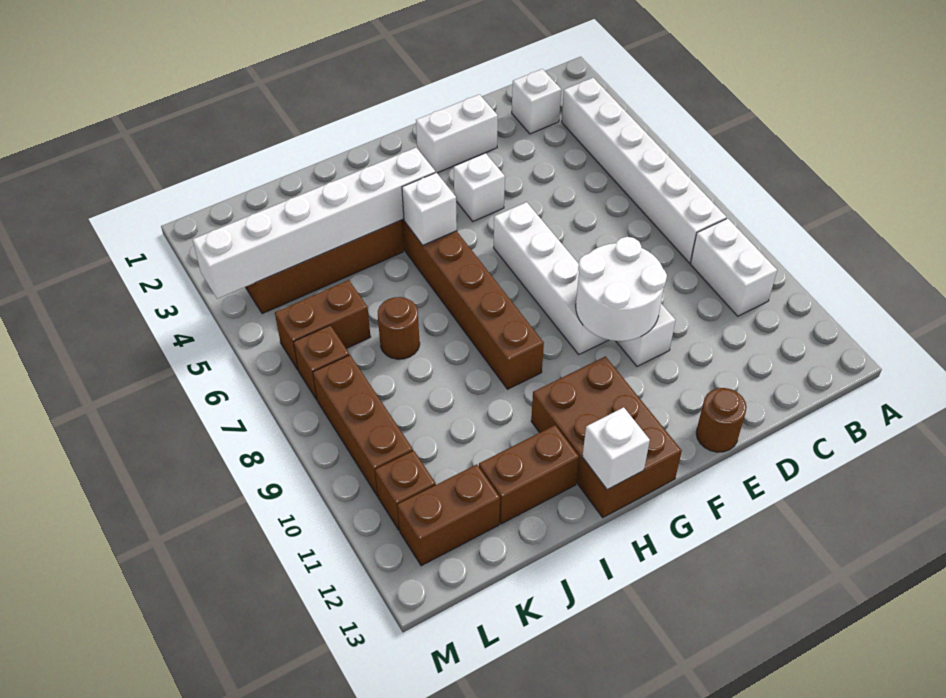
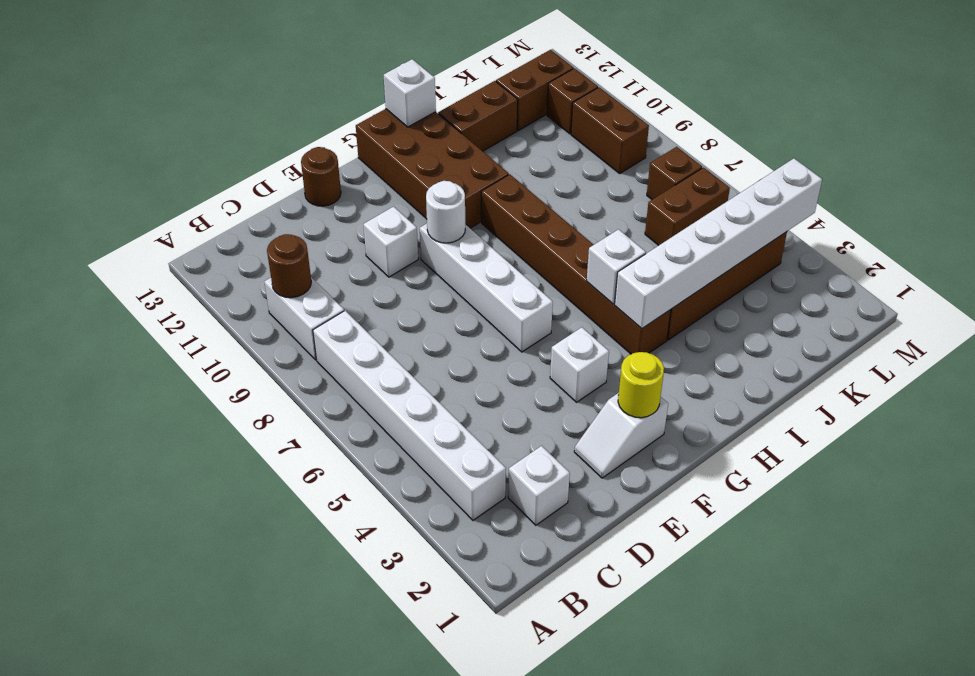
white brick E2:F2 level 1 -> white slope E2:F2 level 1 top F
white round brick E9:F10 level 2 -> white round brick F9 level 2
none -> yellow round brick F2 level 2
brown brick G11:H13 level 1 -> brown brick G10:H13 level 1
brown round brick J7 level 1 -> brown round brick B10 level 2
brown brick L8:L10 level 1 -> brown brick L9:L10 level 1

